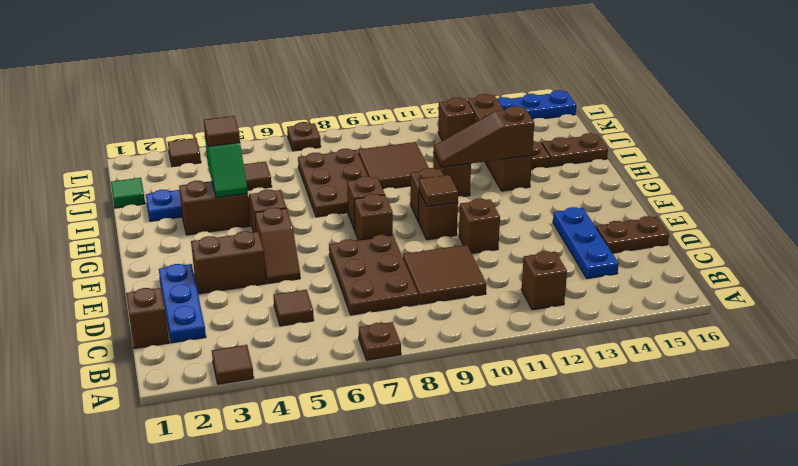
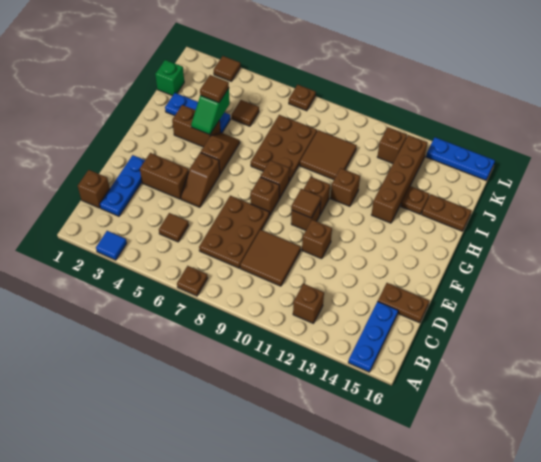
brown tile A3 level 1 -> blue tile A3 level 1
blue plate C14:E14 level 1 -> blue plate A15:C15 level 1
brown slope H11:H13 level 2 top 13 -> none
green tile J1 level 1 -> green brick J1 level 1

